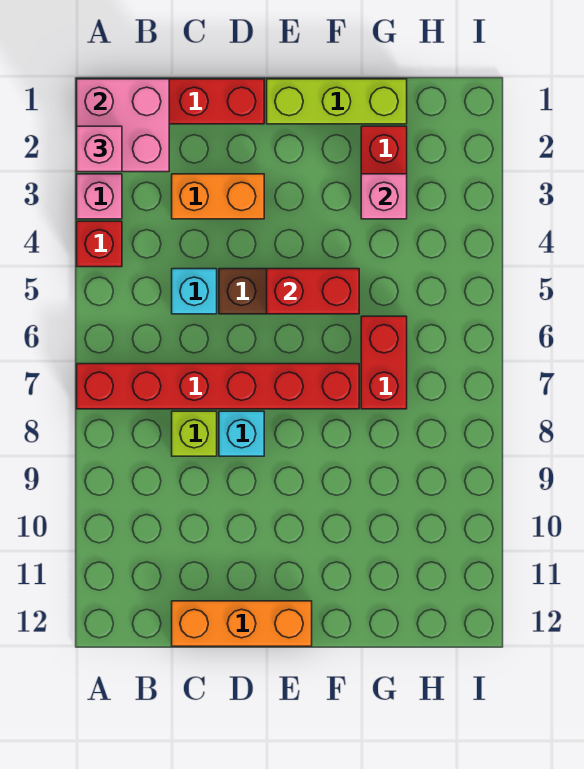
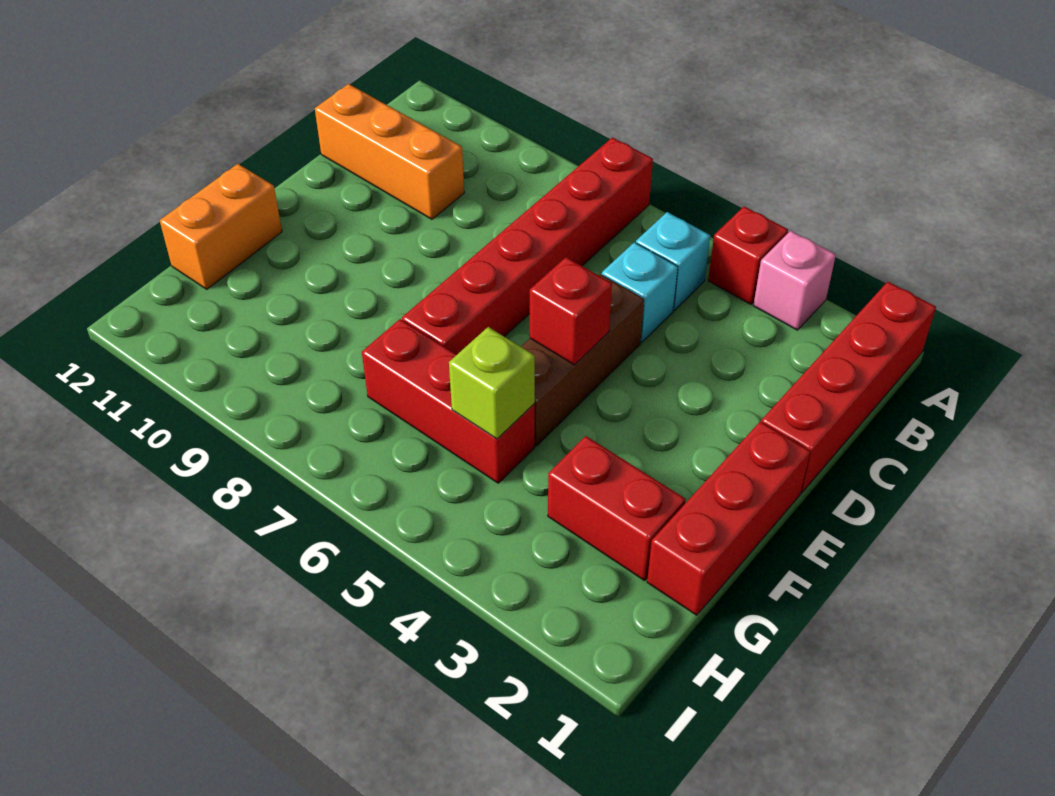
pink brick A1:B2 level 2 -> none
pink brick A2 level 3 -> none
orange brick C3:D3 level 1 -> orange brick F12:G12 level 1
lime brick C8 level 1 -> lime brick G5 level 2
orange brick C12:E12 level 1 -> orange brick C10:C12 level 1
cyan brick D8 level 1 -> cyan brick B5 level 1
lime brick E1:G1 level 1 -> red brick E1:G1 level 1
red brick E5:F5 level 2 -> red brick E5 level 2
pink brick G3 level 2 -> none
red brick G6:G7 level 1 -> red brick G5:G7 level 1

